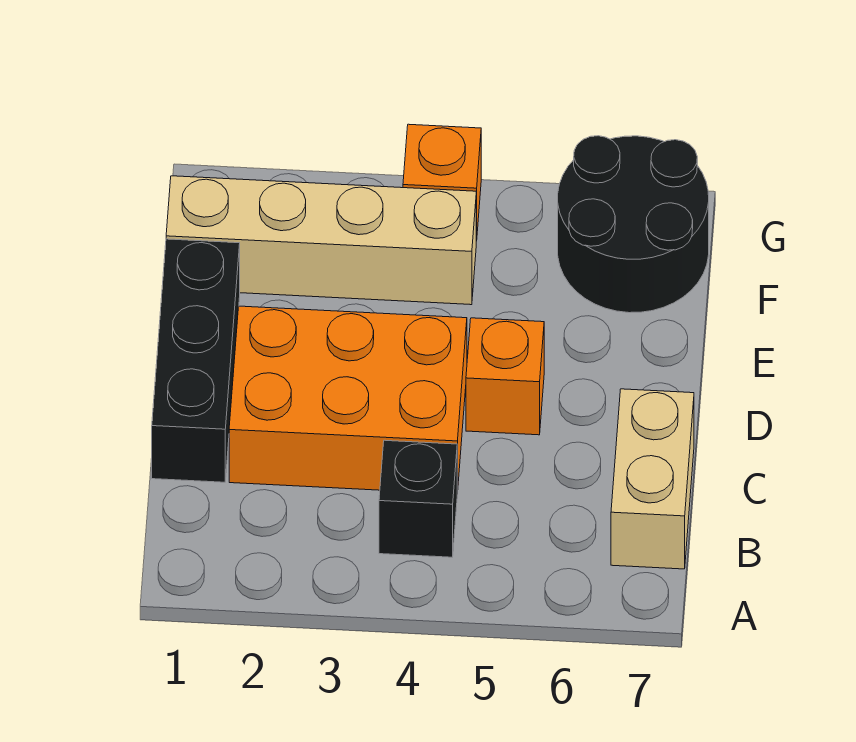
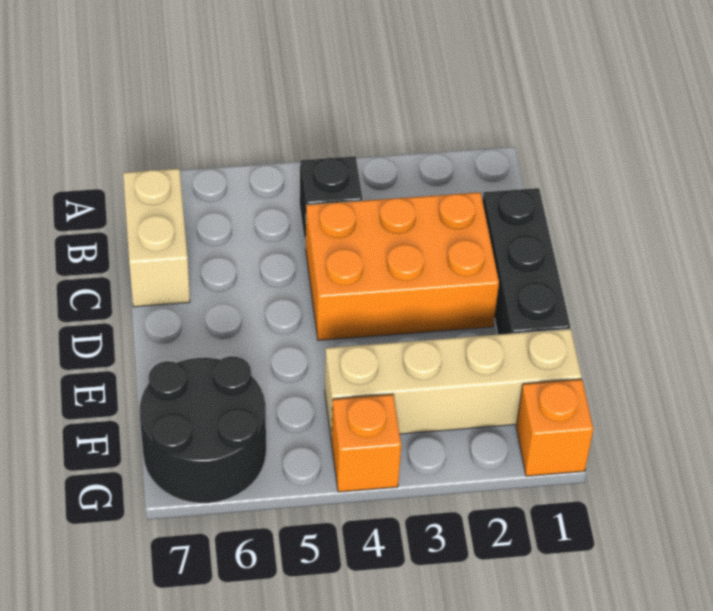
orange brick D5 level 1 -> orange brick G1 level 1

